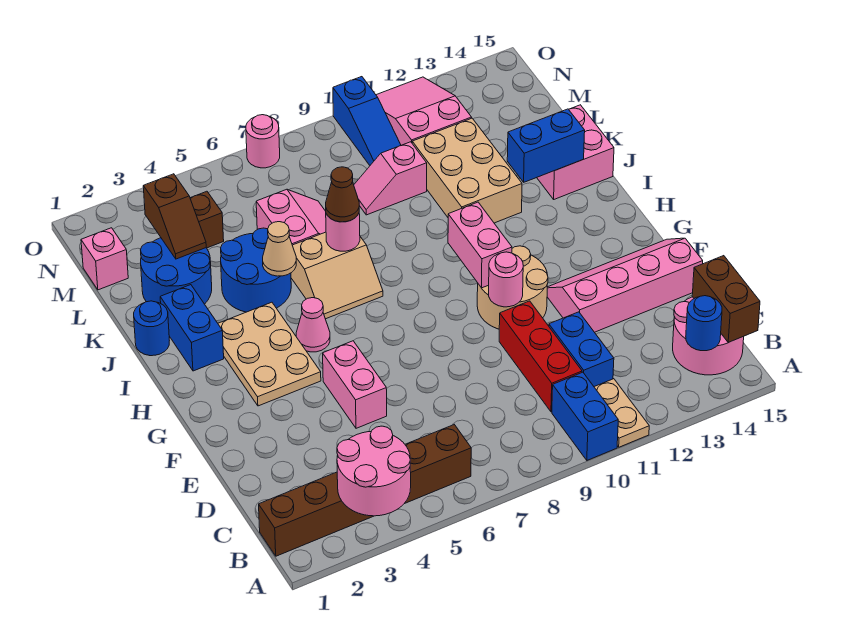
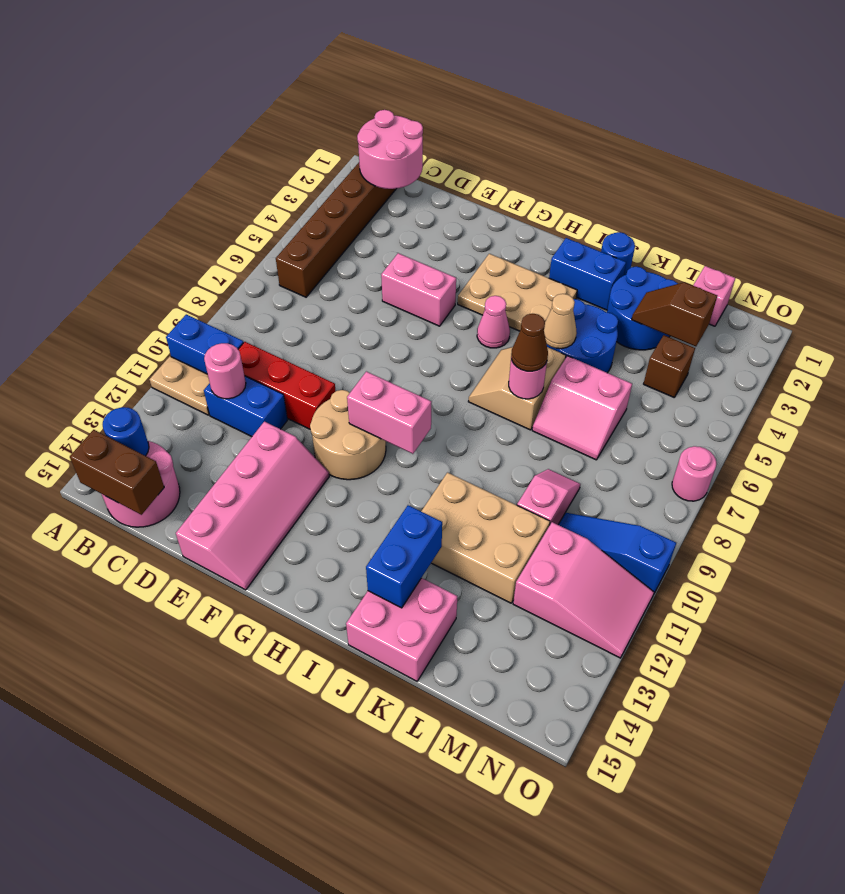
pink round brick A3:B4 level 2 -> pink round brick B1:C2 level 2
pink round brick F10 level 2 -> pink round brick C11 level 2

